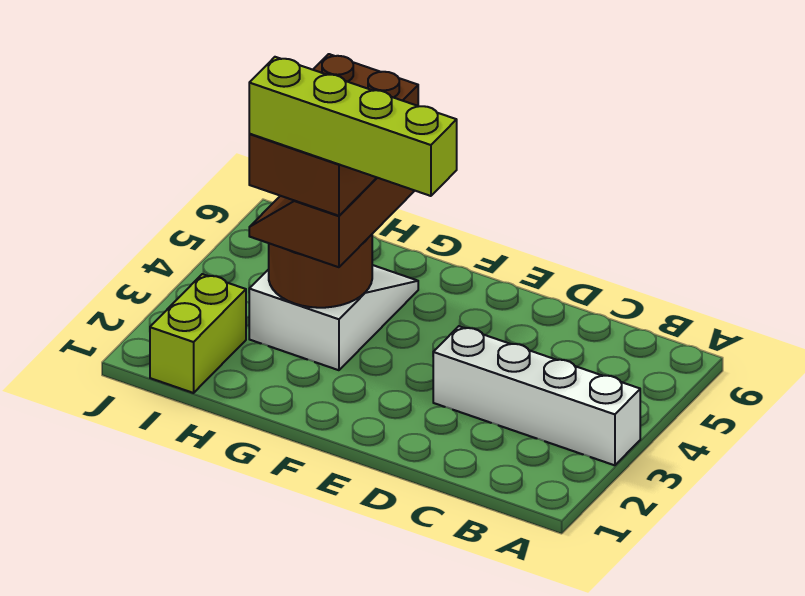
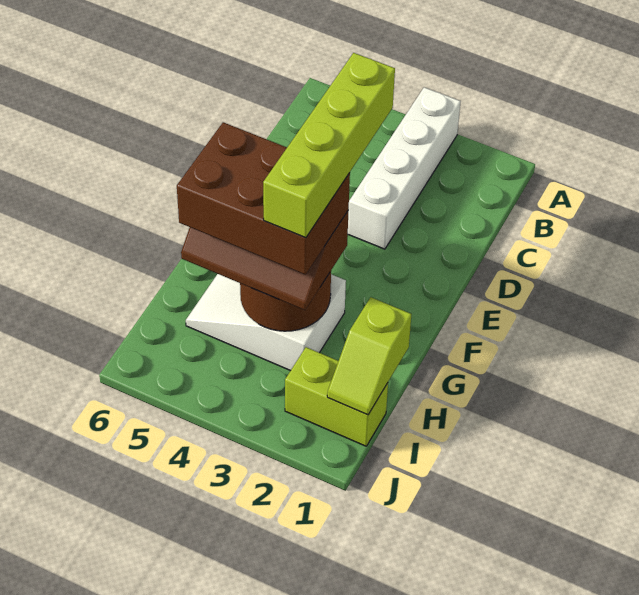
none -> lime slope H1:I1 level 2 top H

